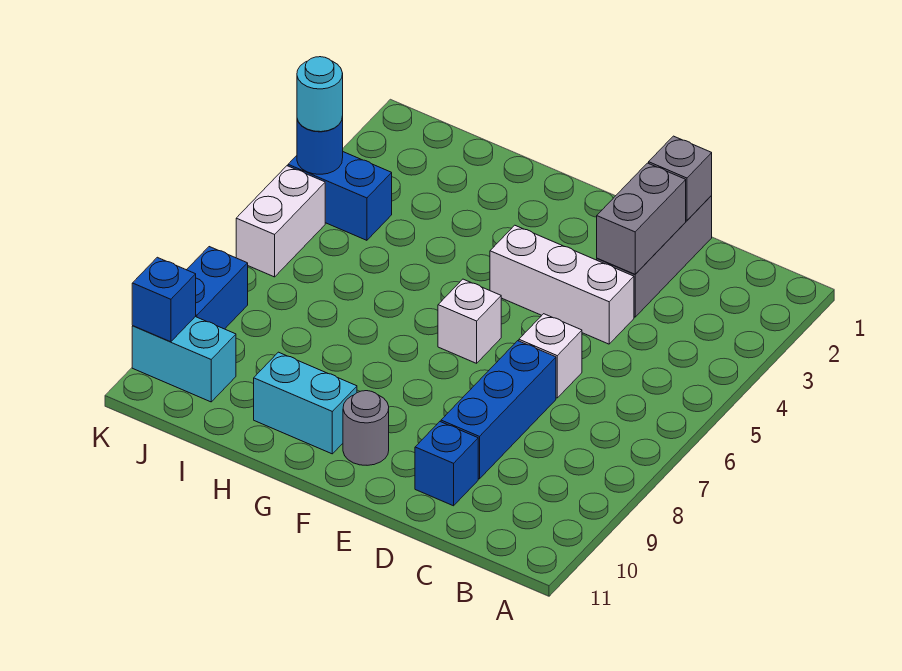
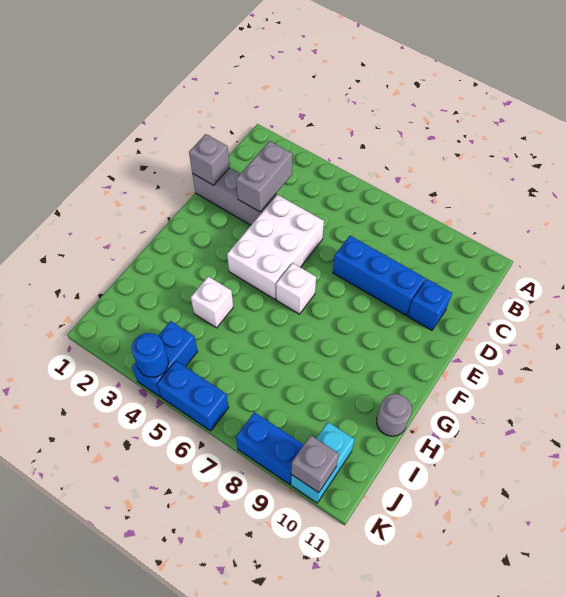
grey brick D2:D3 level 2 -> grey brick C3:D3 level 2
white brick D4:F4 level 1 -> white brick D4:F5 level 1
white brick D6 level 1 -> white brick H4 level 1
grey round brick F10 level 1 -> grey round brick H11 level 1
cyan brick G10:H10 level 1 -> none
cyan round brick K4 level 3 -> none
white brick K5:K6 level 1 -> blue brick K5:K6 level 1
blue brick K10 level 2 -> grey brick K10 level 2

